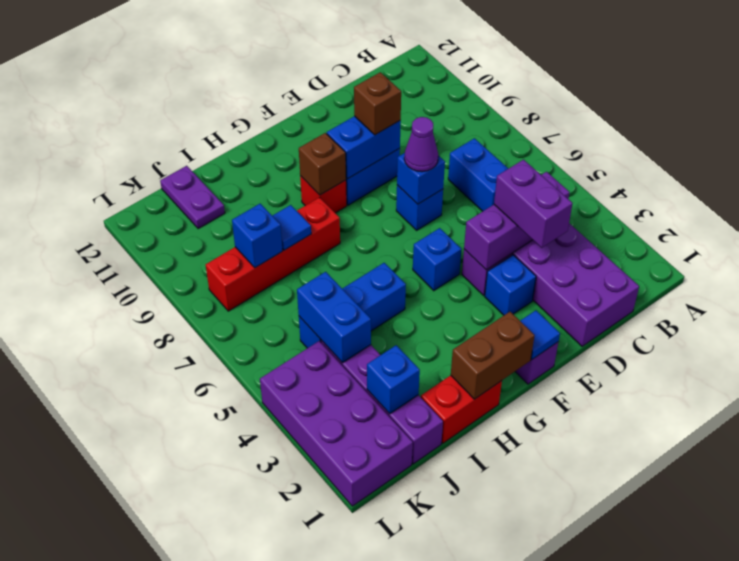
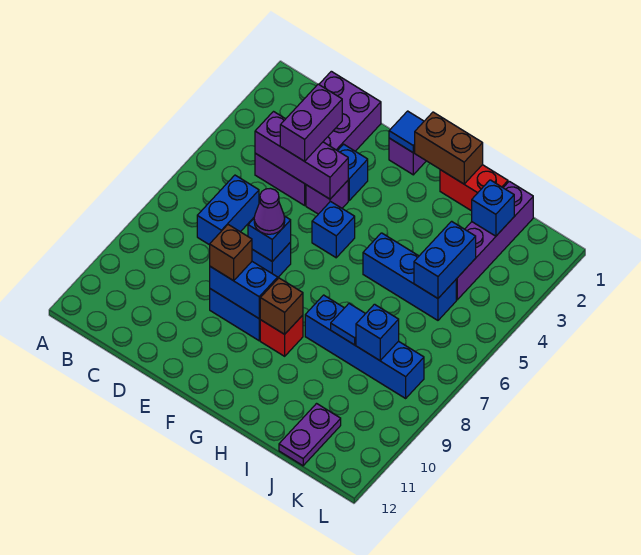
red brick H8:K8 level 1 -> blue brick H8:K8 level 1
purple brick K1:L4 level 1 -> none

